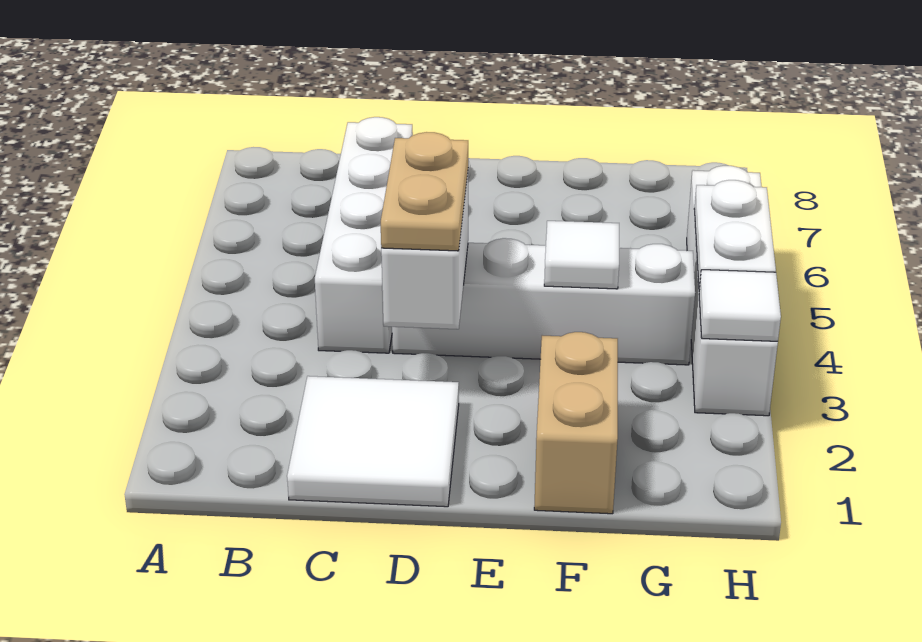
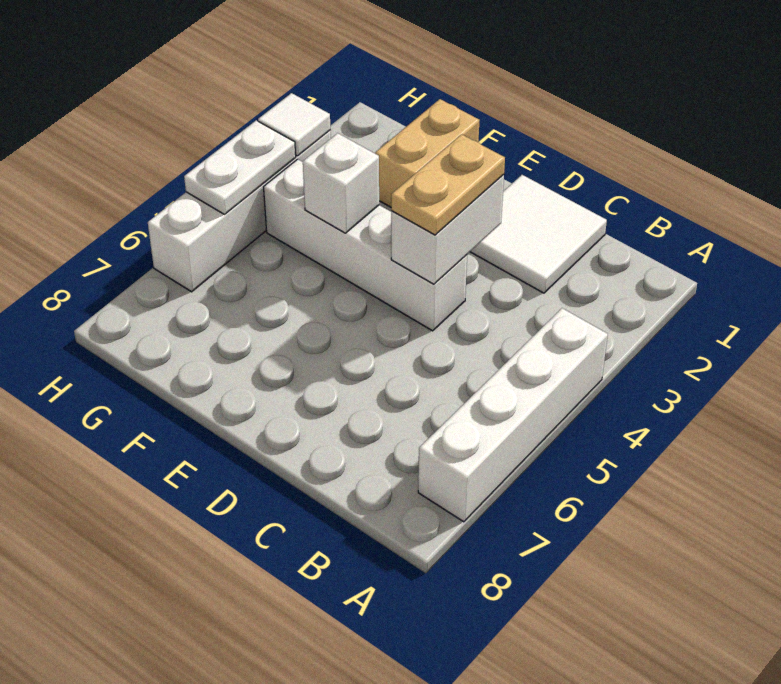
white brick C4:C7 level 1 -> white brick A4:A7 level 1
white tile F4 level 2 -> white brick F4 level 2

